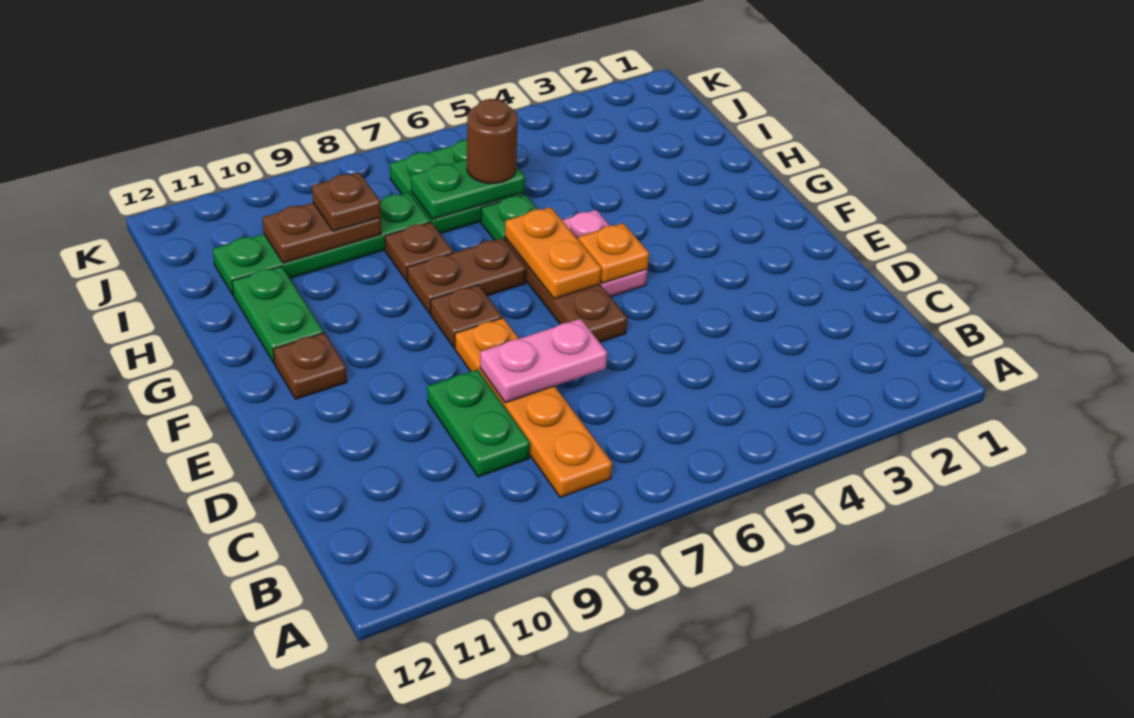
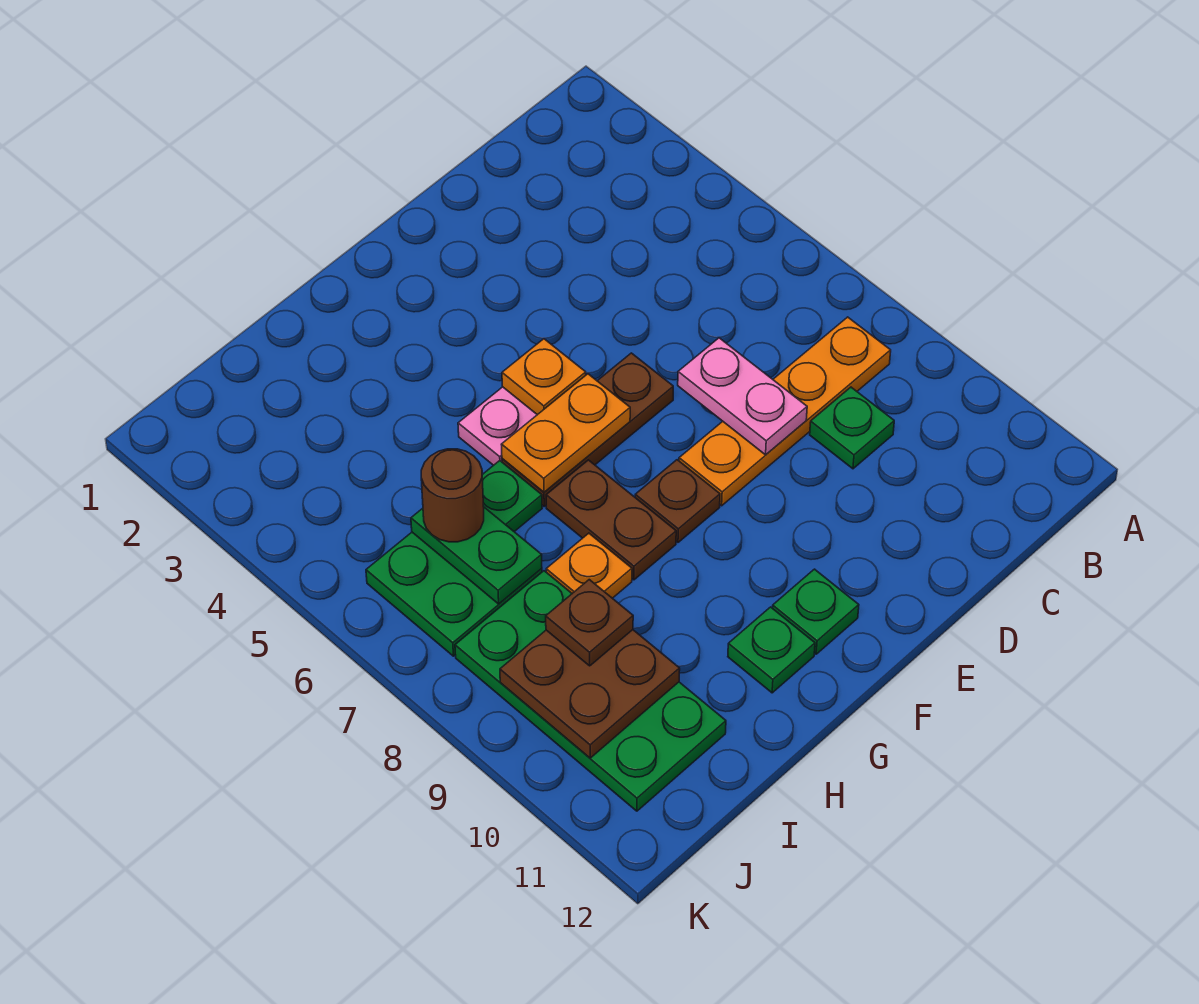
green plate C9:D9 level 1 -> green plate C9 level 1
brown plate F11 level 1 -> green plate F11 level 1
green plate G11:H11 level 1 -> green plate G11 level 1
brown plate H8 level 1 -> orange plate H8 level 1
green plate I8:I11 level 1 -> green plate I8:J11 level 1
brown plate I9:I10 level 2 -> brown plate I9:J10 level 2

